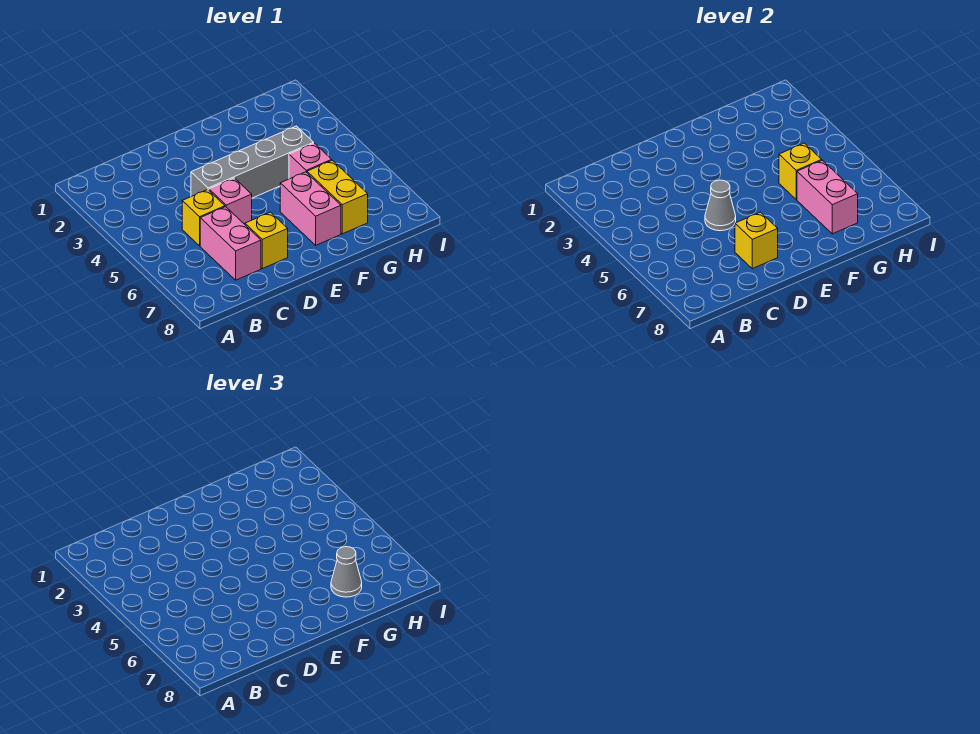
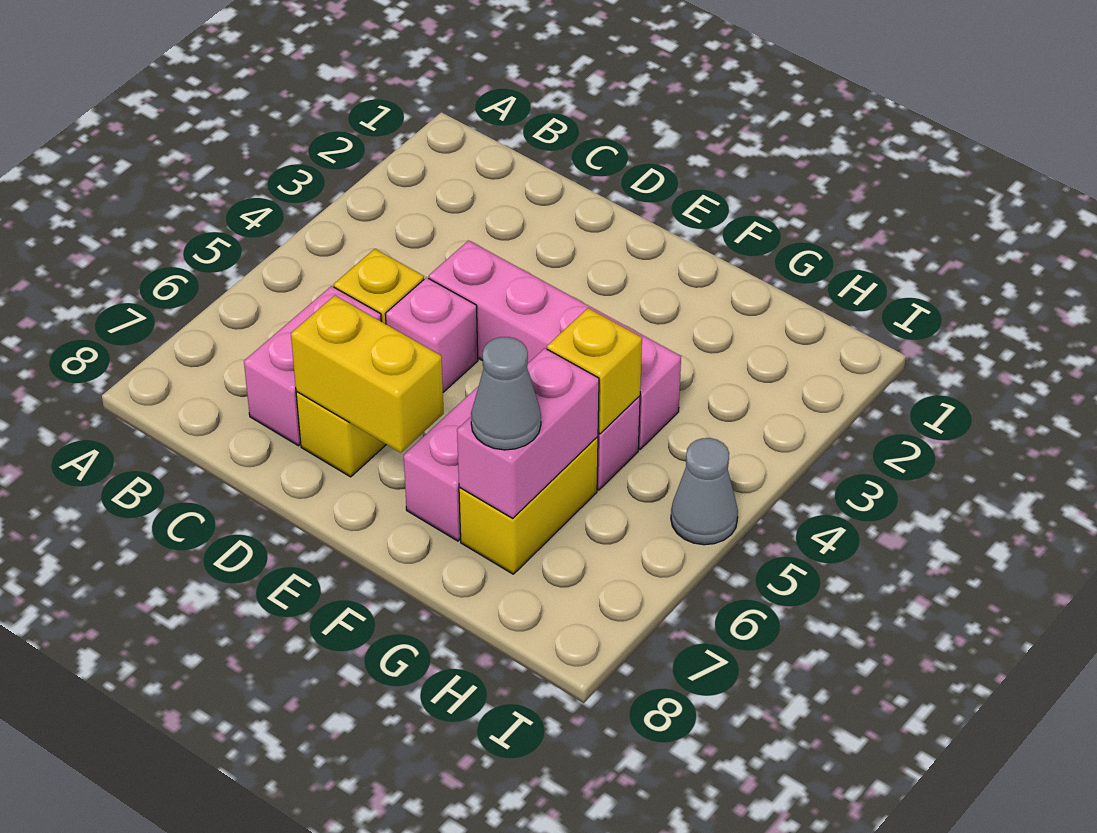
grey brick D4:G4 level 1 -> pink brick D4:G4 level 1
grey cone D5 level 2 -> grey cone I5 level 1
yellow brick D7 level 2 -> yellow brick D7:E7 level 2

